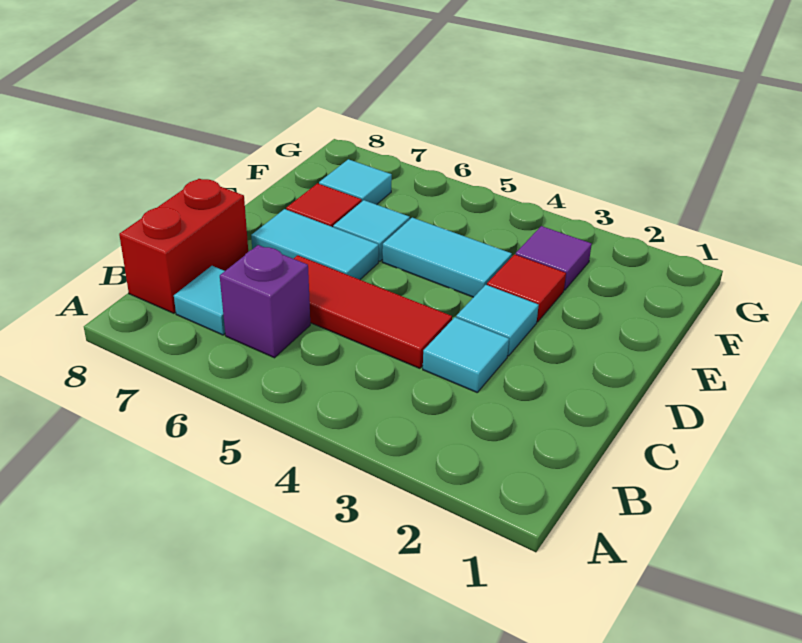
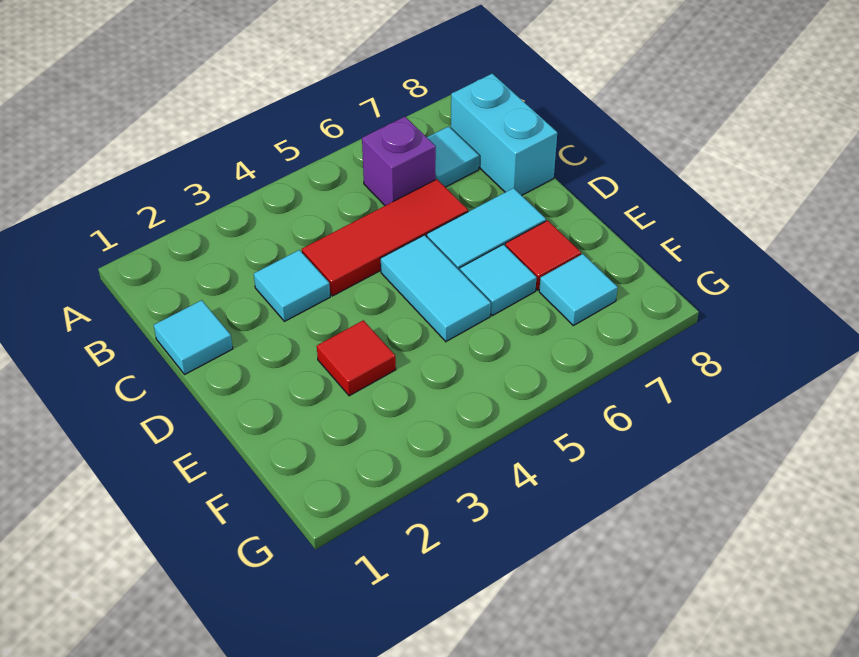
red brick B8:C8 level 1 -> cyan brick B8:C8 level 1
cyan tile D3 level 1 -> cyan tile C1 level 1
cyan tile E4:E5 level 1 -> cyan tile D5:E5 level 1
purple tile F3 level 1 -> none

